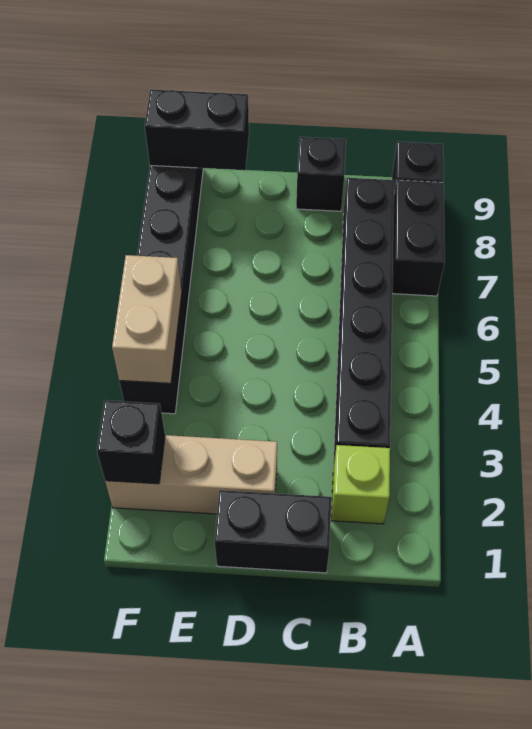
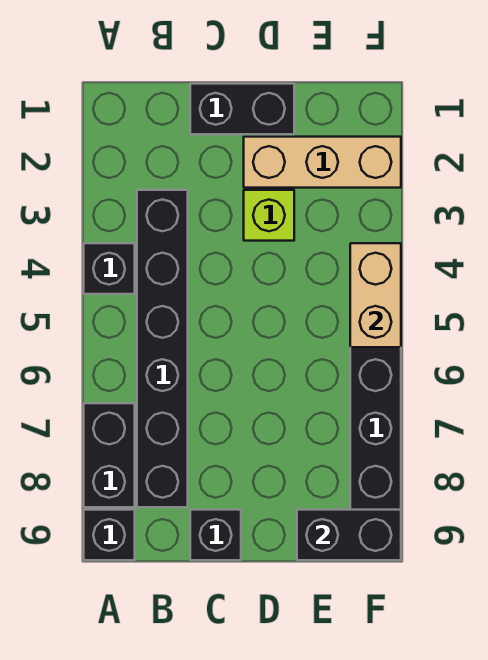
lime brick B2 level 1 -> lime brick D3 level 1
black brick F2 level 2 -> black brick A4 level 1

